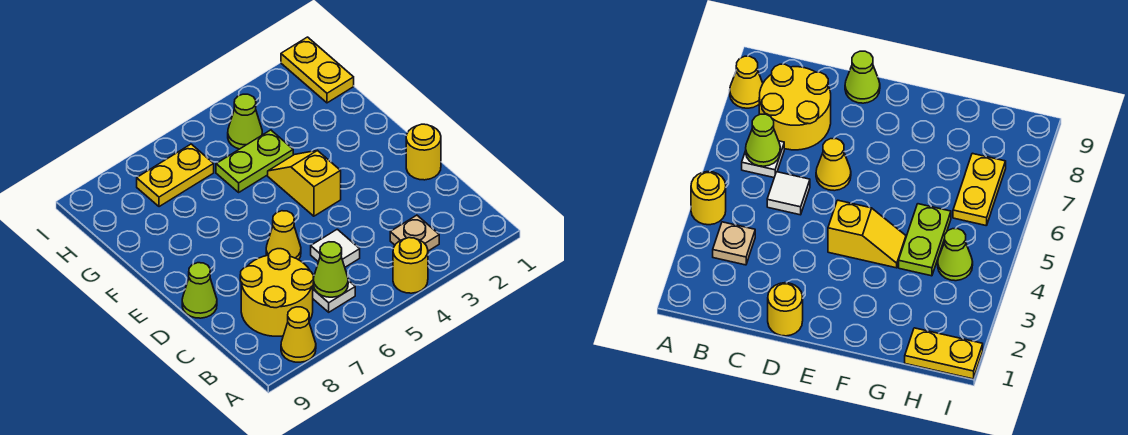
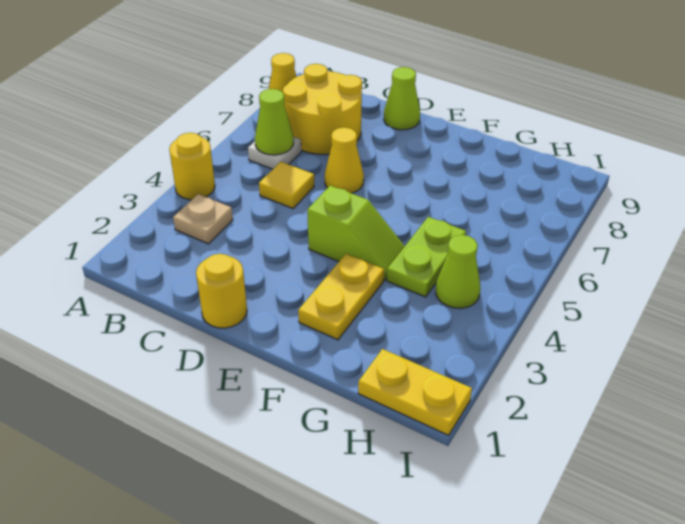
white tile C5 level 1 -> yellow tile C5 level 1
yellow slope E4:F4 level 1 top E -> lime slope E4:F4 level 1 top E
yellow plate H6:H7 level 1 -> yellow plate F2:F3 level 1

